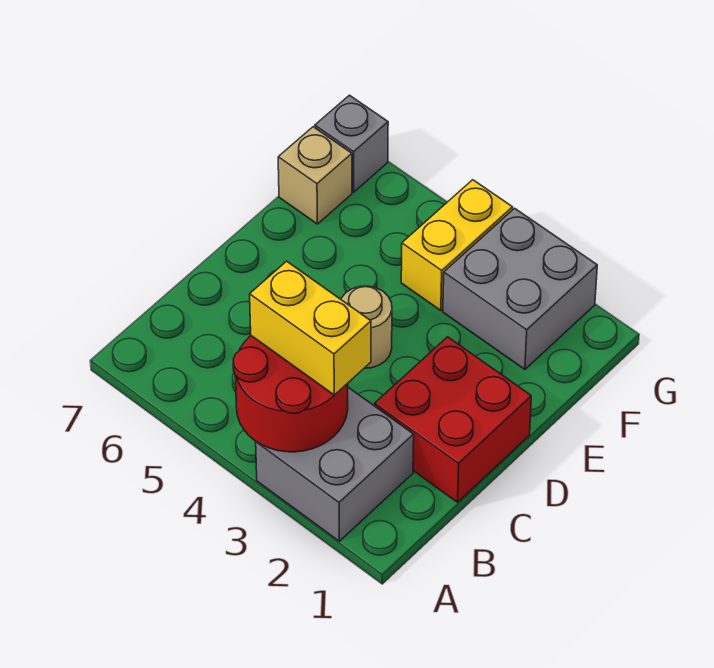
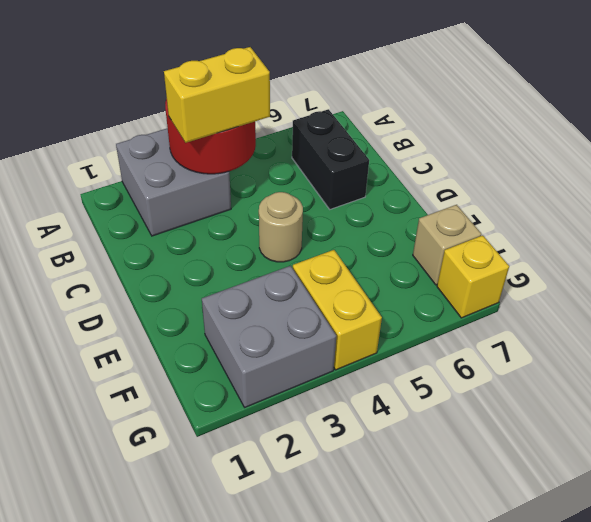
none -> black brick B6:C6 level 1
red brick C1:D2 level 1 -> none
grey brick G7 level 1 -> yellow brick G7 level 1

